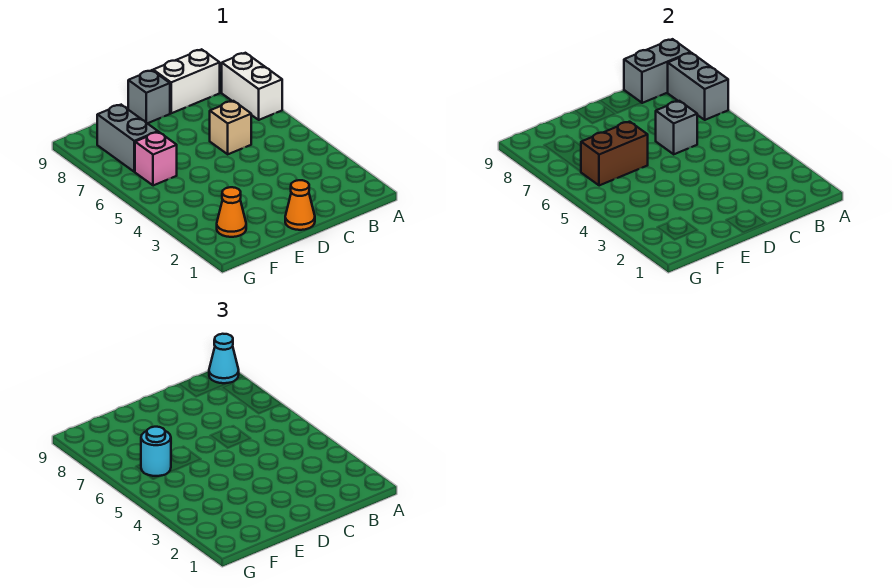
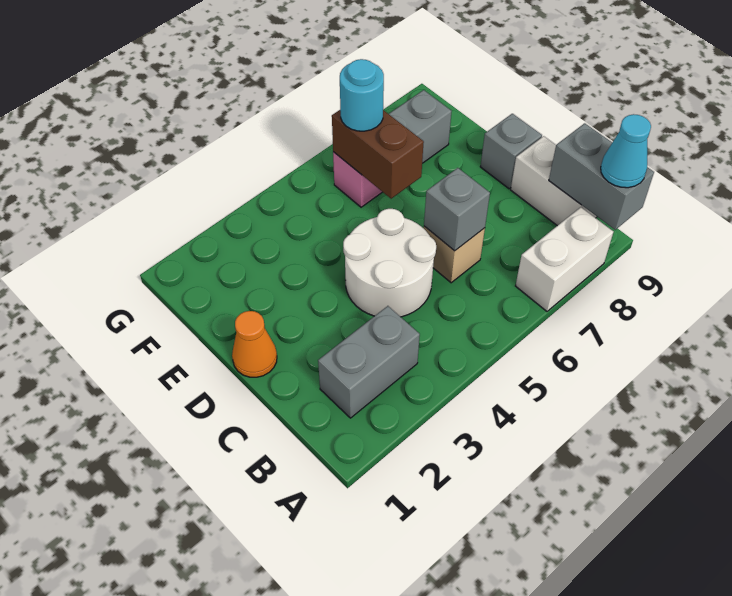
grey brick A7:A8 level 2 -> grey brick B2:B3 level 1
none -> white round brick C4:D5 level 1
orange cone F2 level 1 -> none

